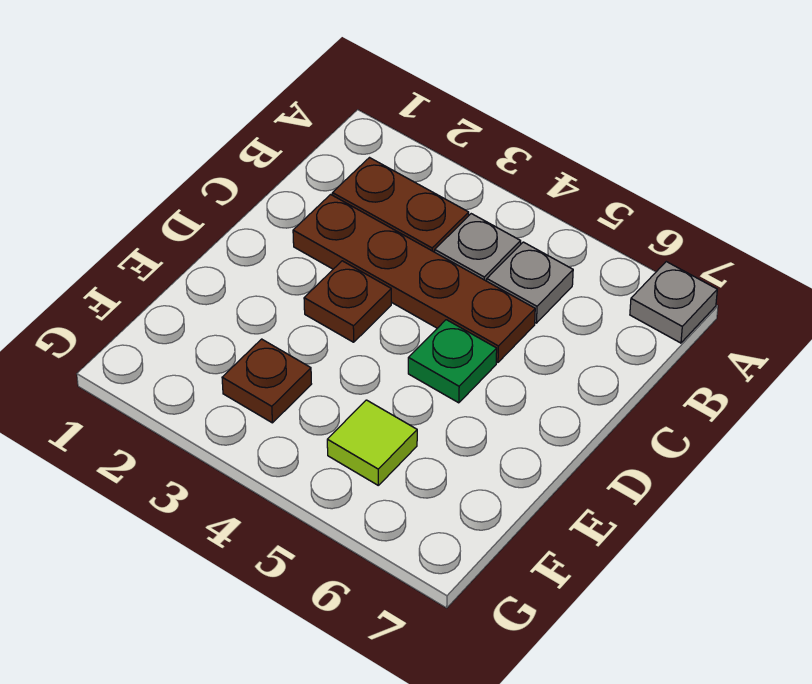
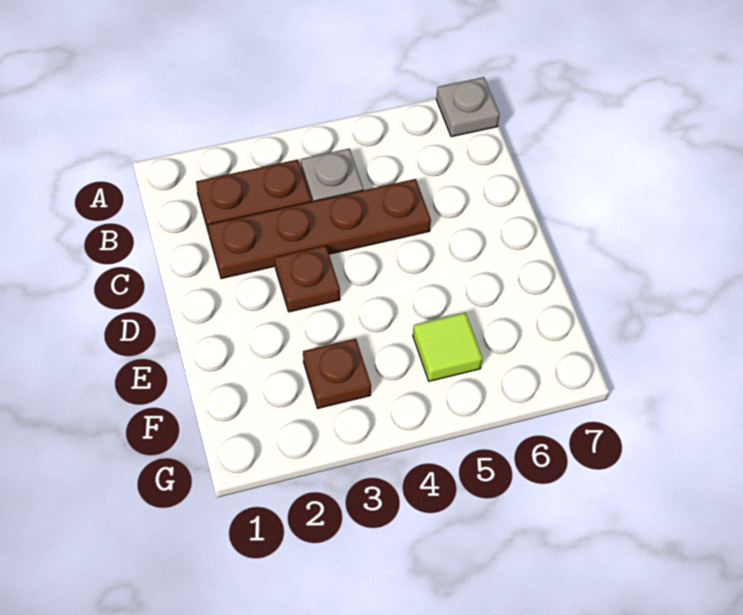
grey plate B5 level 1 -> none
green plate D5 level 1 -> none

